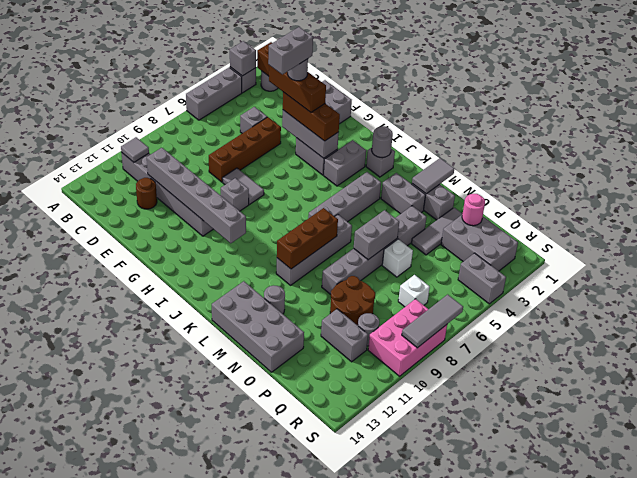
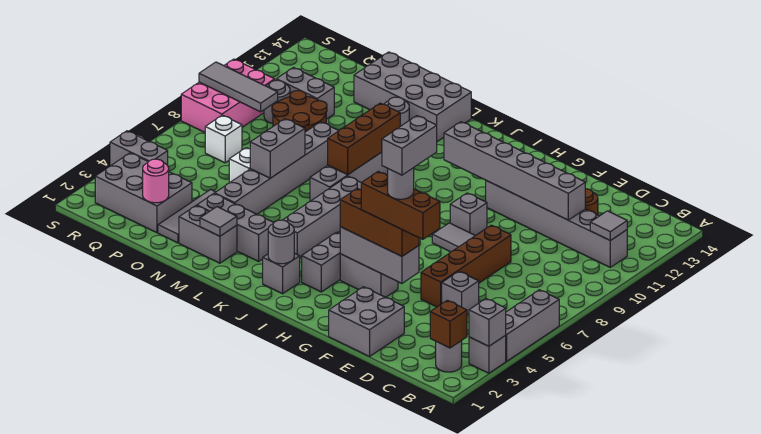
grey brick L3:M3 level 1 -> grey brick L3:N3 level 1
grey tile M1:M2 level 2 -> grey tile M2 level 2
grey tile S7:S9 level 2 -> grey tile Q9:S9 level 2

